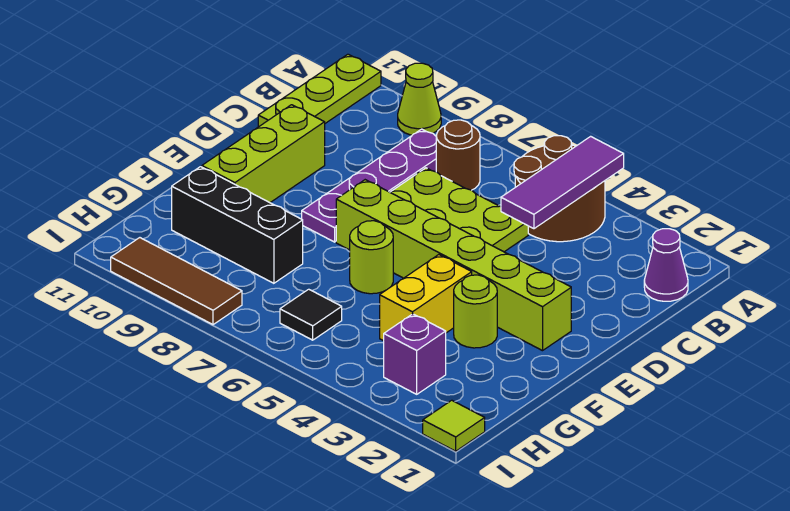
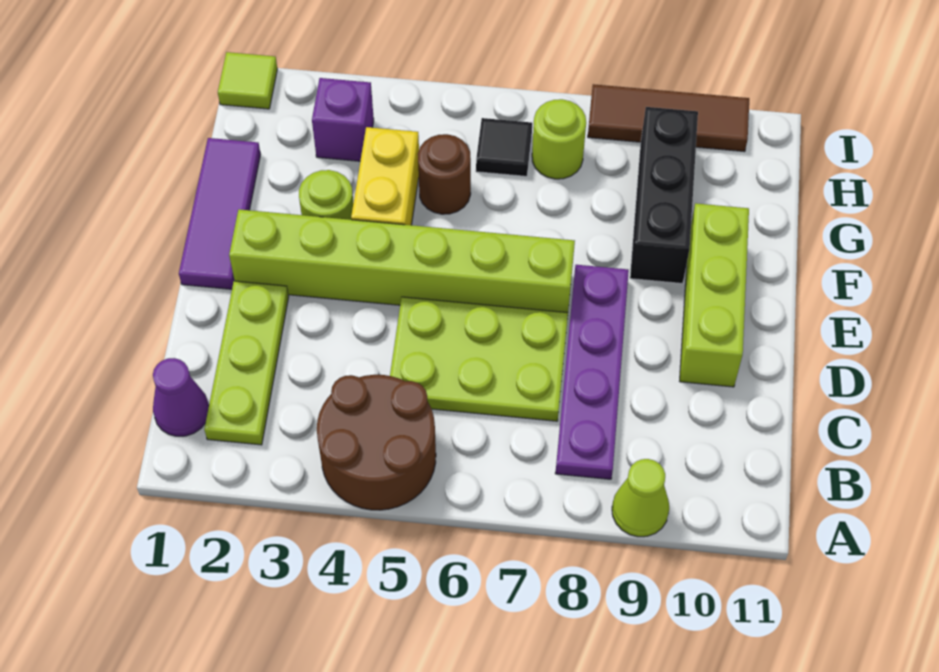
purple tile A4:C4 level 2 -> purple tile E1:G1 level 1
lime plate A11:C11 level 1 -> lime plate B2:D2 level 1
brown round brick B7 level 1 -> brown round brick G5 level 1
lime round brick F6 level 1 -> lime round brick H7 level 1
black brick G8:G10 level 1 -> black brick F9:H9 level 1

